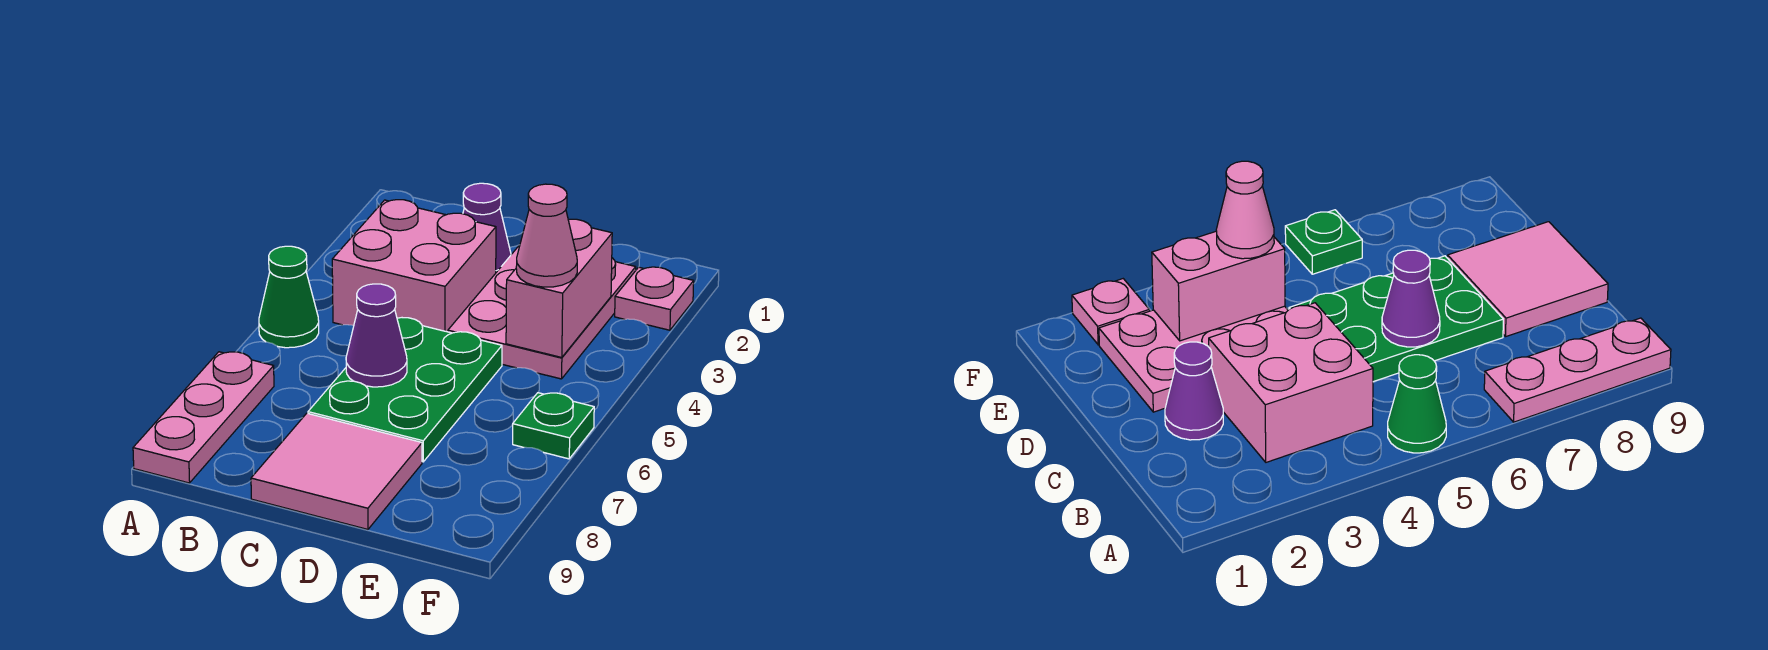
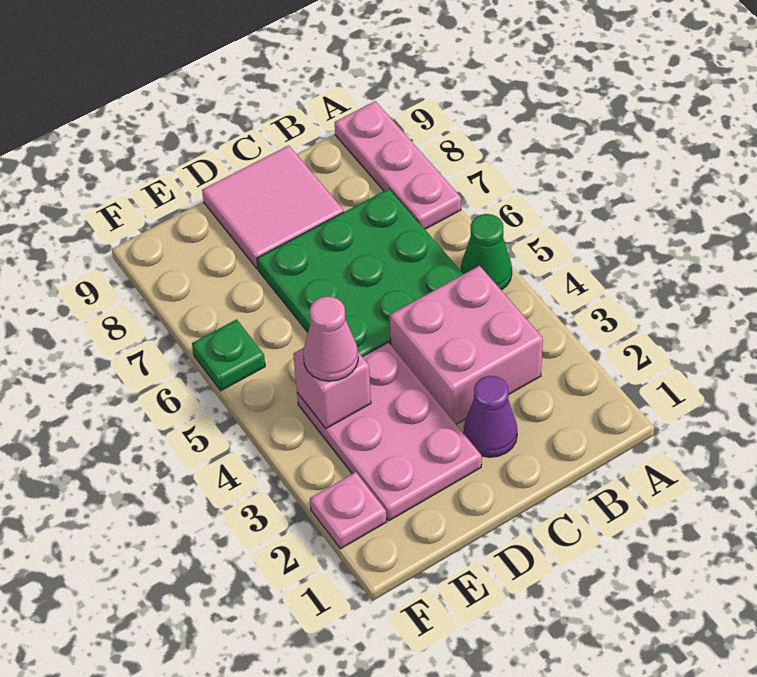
green plate C5:D7 level 1 -> green plate B5:D7 level 1
purple cone C6 level 2 -> none
pink brick E3:E4 level 2 -> pink brick E4 level 2

